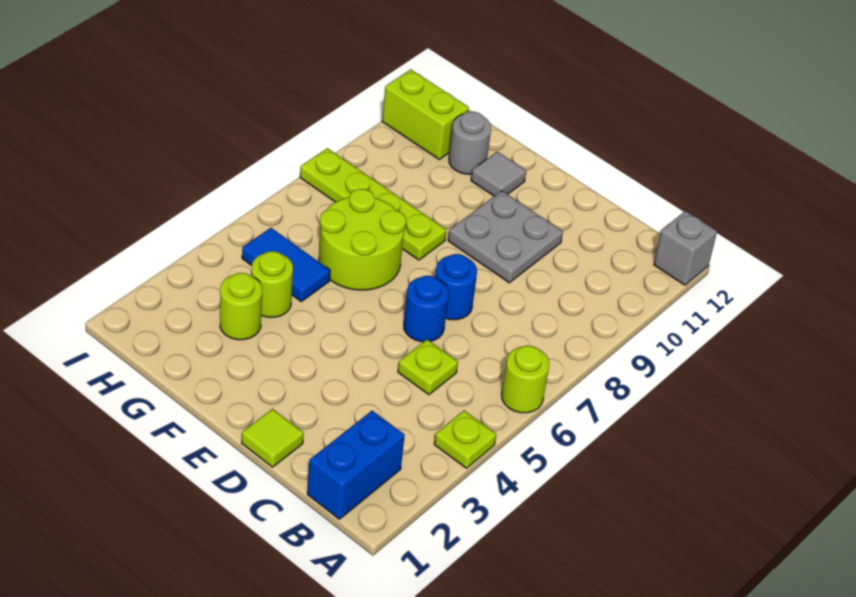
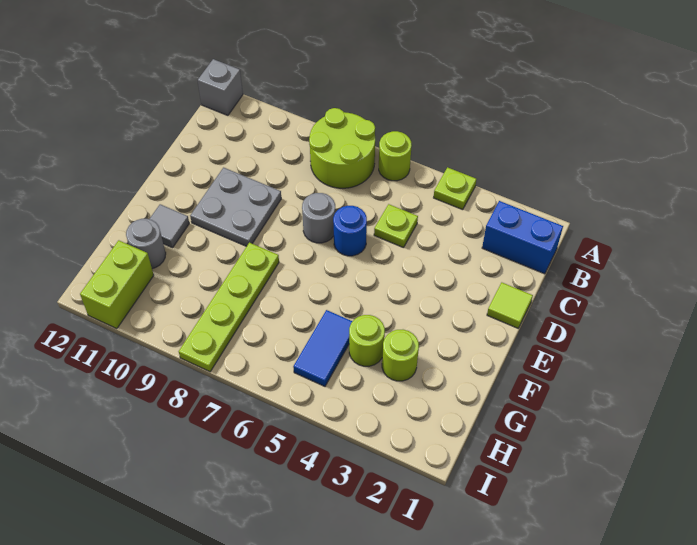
blue round brick D7 level 1 -> grey round brick D7 level 1
lime round brick F6:G7 level 1 -> lime round brick A7:B8 level 1

